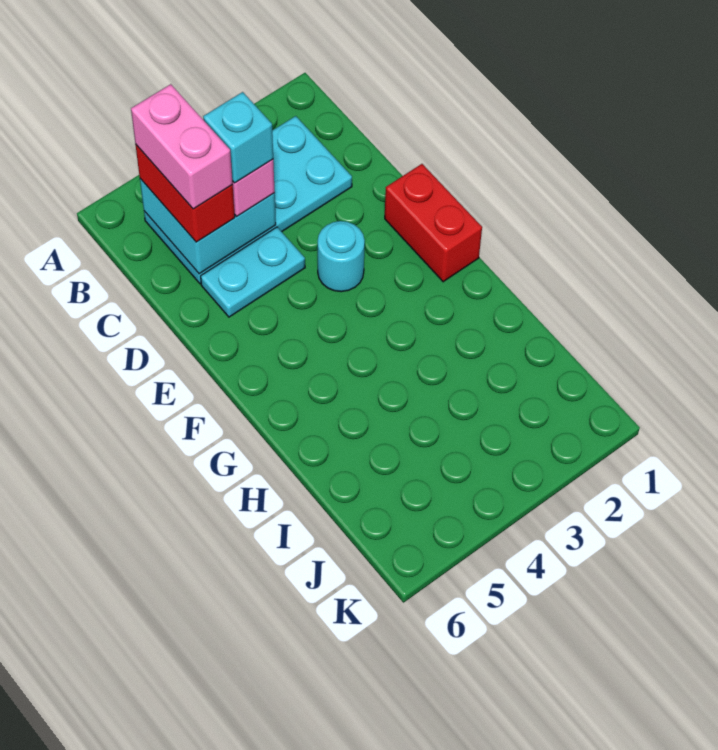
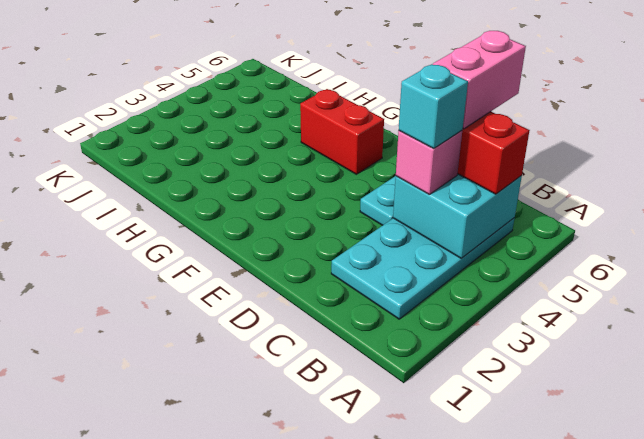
pink brick B5:C5 level 4 -> pink brick C5:C6 level 4
red brick E1:F1 level 1 -> red brick F5:G5 level 1
cyan round brick E3 level 1 -> none

